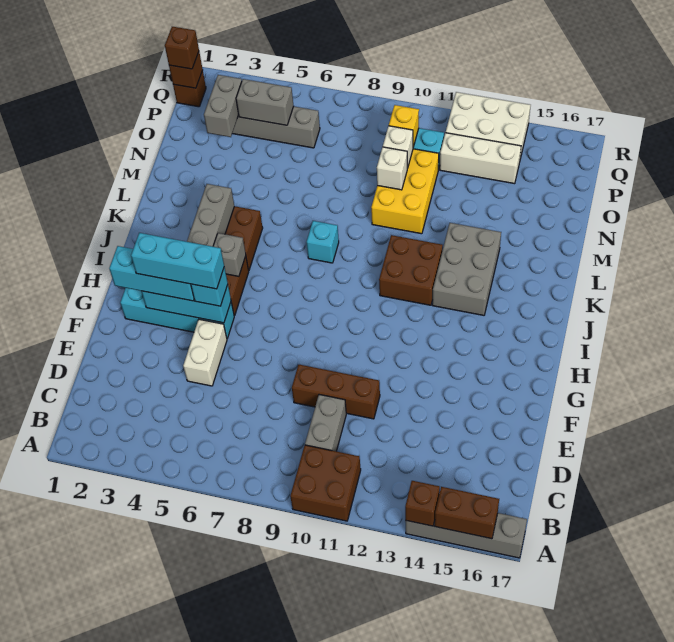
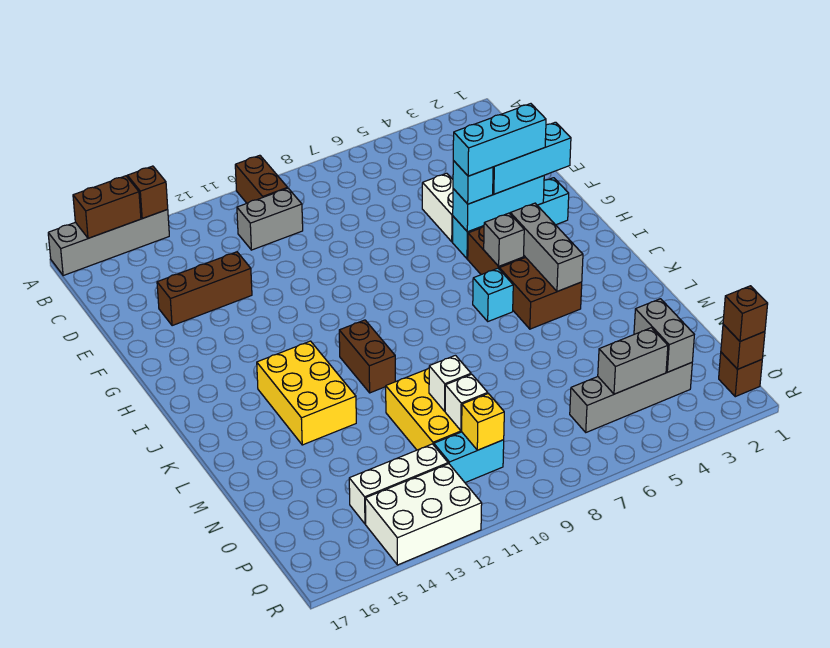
brown brick A10:B11 level 1 -> brown brick A10:B10 level 1
grey brick C10:D10 level 1 -> grey brick C10:C11 level 1
brown brick E9:E11 level 1 -> brown brick E13:E15 level 1
brown brick J11:K12 level 1 -> brown brick J11:K11 level 1
grey brick J13:L14 level 1 -> yellow brick J13:L14 level 1
cyan brick K8 level 1 -> cyan brick J6 level 1

